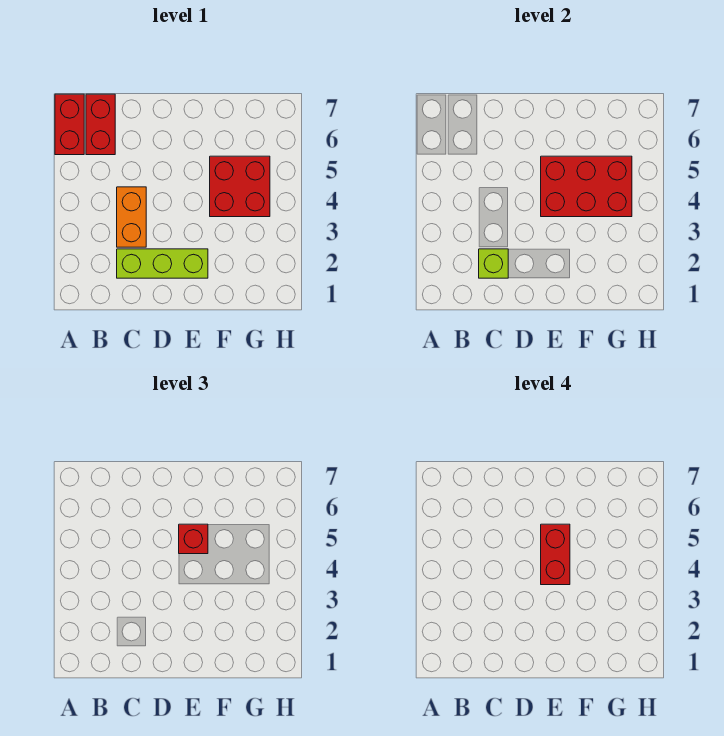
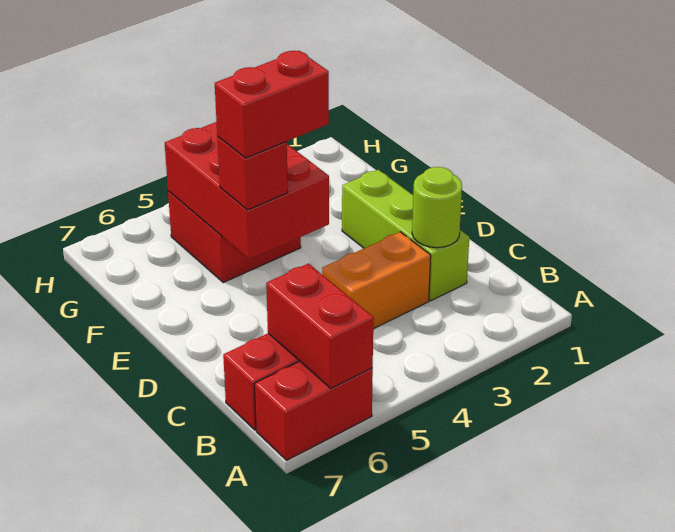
none -> red brick A6:B6 level 2
lime brick C2 level 2 -> lime round brick C2 level 2

